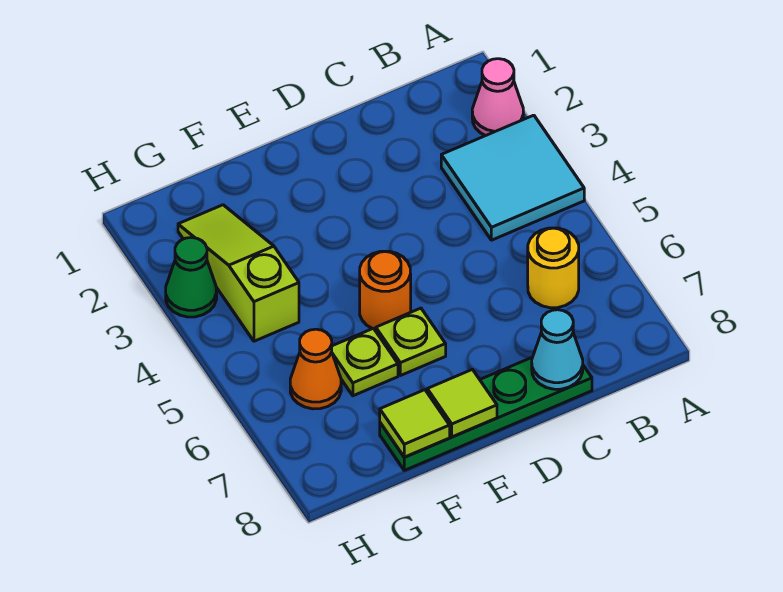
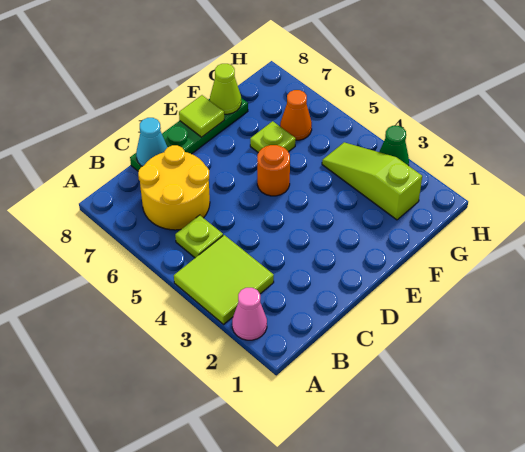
cyan tile A3:B4 level 1 -> lime tile A3:B4 level 1
yellow round brick B6 level 1 -> yellow round brick B6:C7 level 1
lime plate E6 level 1 -> lime plate B5 level 1
lime tile F8 level 2 -> lime cone F8 level 2
lime slope G2:G4 level 1 top 4 -> lime slope G2:G4 level 1 top 2

